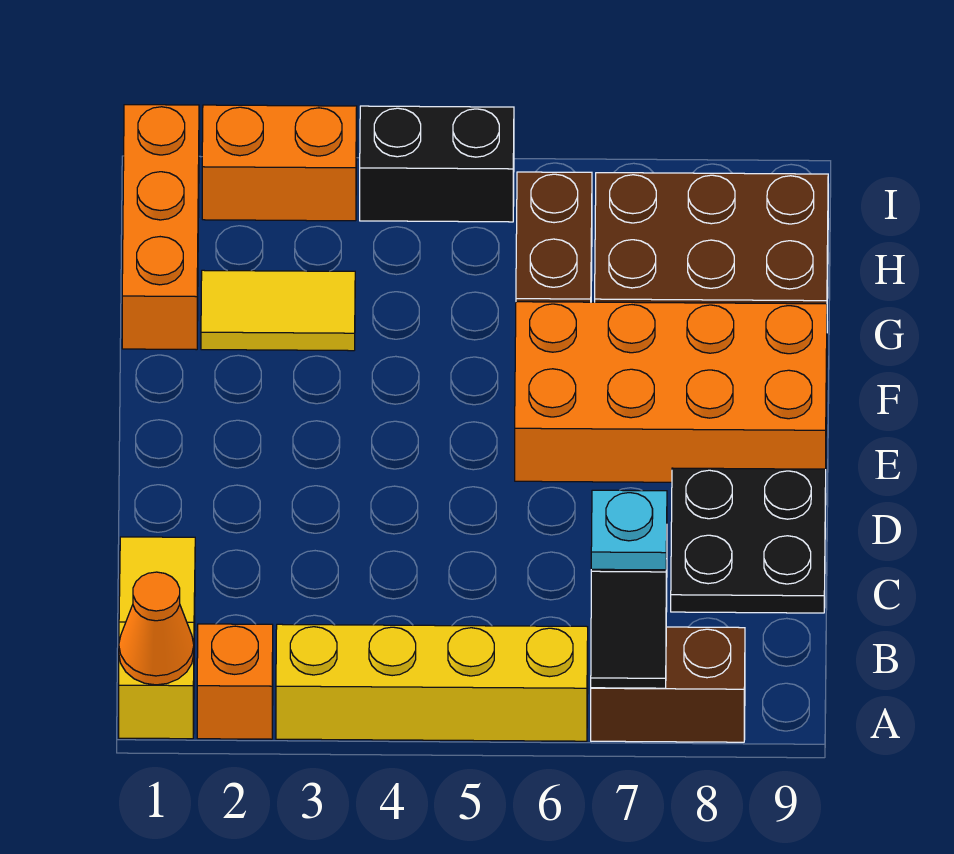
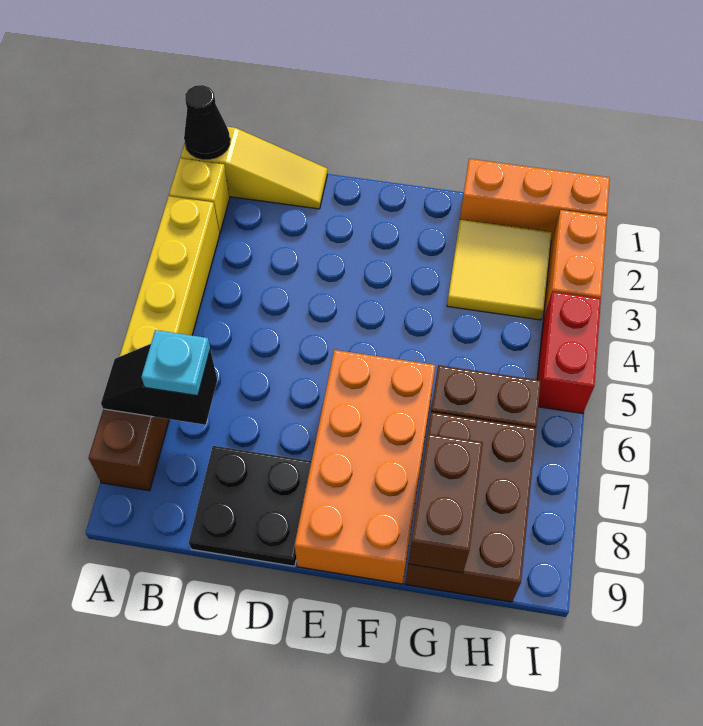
orange cone A1 level 2 -> black cone A1 level 2
orange brick A2 level 1 -> yellow brick A2 level 1
yellow tile G2:G3 level 1 -> yellow tile G2:H3 level 1
none -> brown brick G8:G9 level 2
black brick I4:I5 level 1 -> red brick I4:I5 level 1

